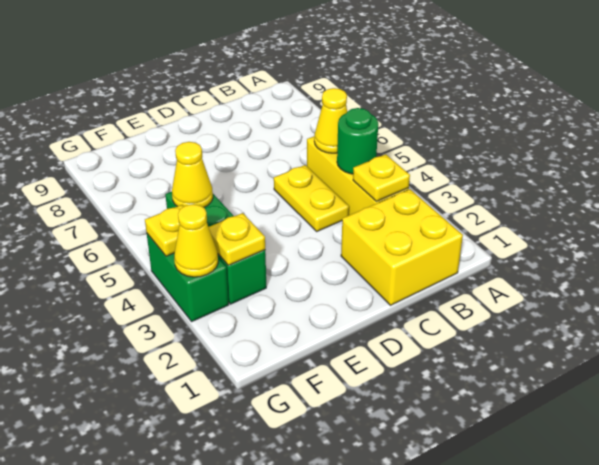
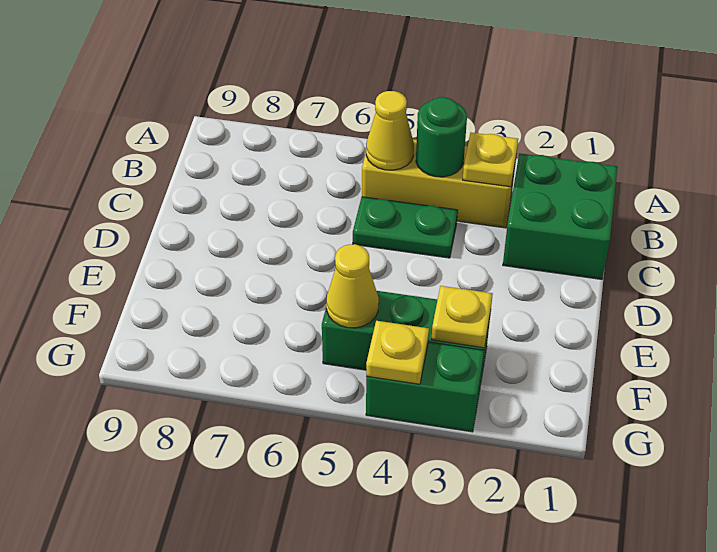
yellow brick B1:C2 level 1 -> green brick B1:C2 level 1
yellow plate C4:C5 level 1 -> green plate C4:C5 level 1
yellow cone G3 level 2 -> none

